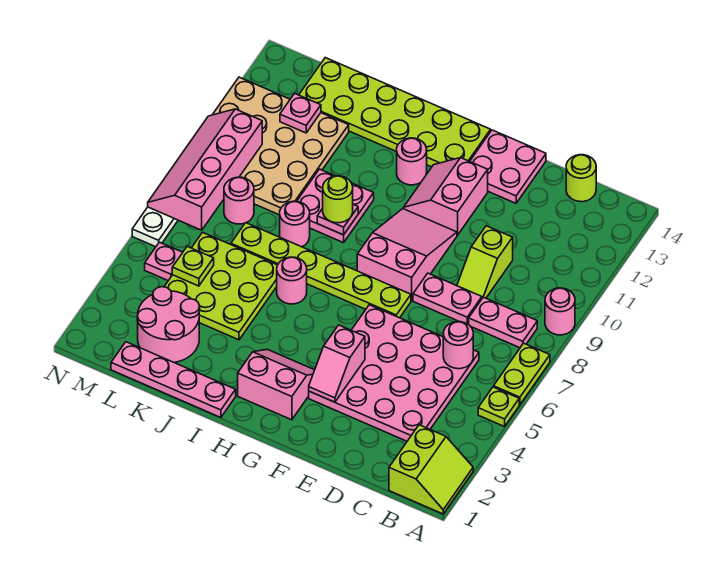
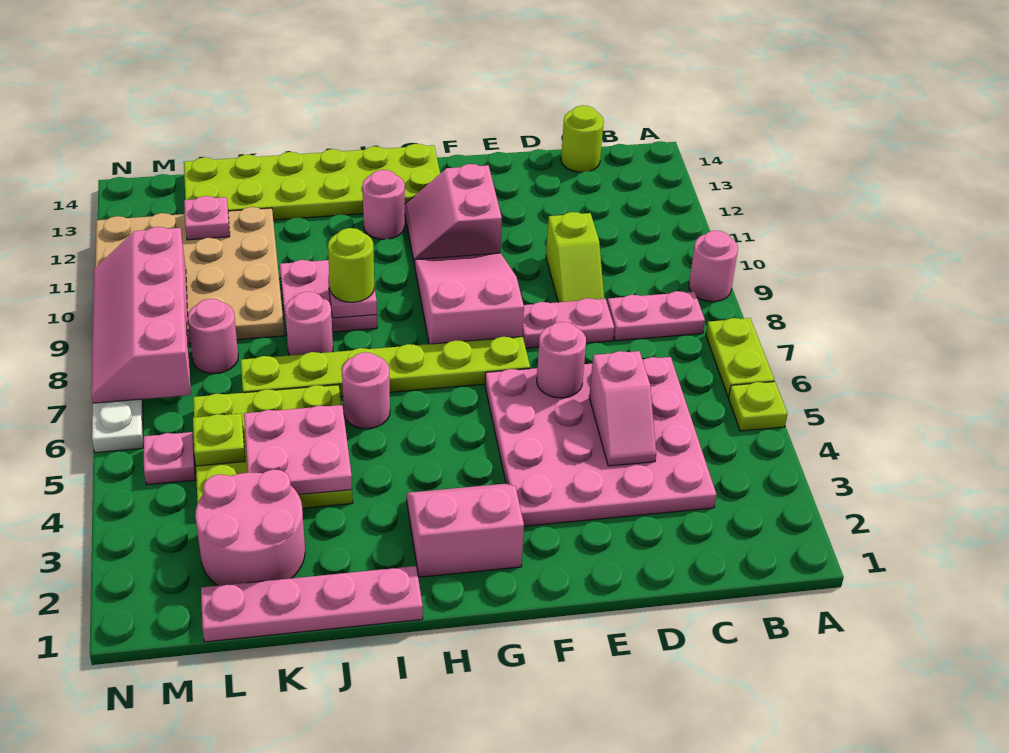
lime slope A1:B2 level 1 top B -> none
pink round brick C6 level 2 -> pink round brick E6 level 2
pink plate E13:F14 level 1 -> pink plate J4:K5 level 2
pink slope F3:F4 level 2 top 4 -> pink slope D4:D5 level 2 top 5

